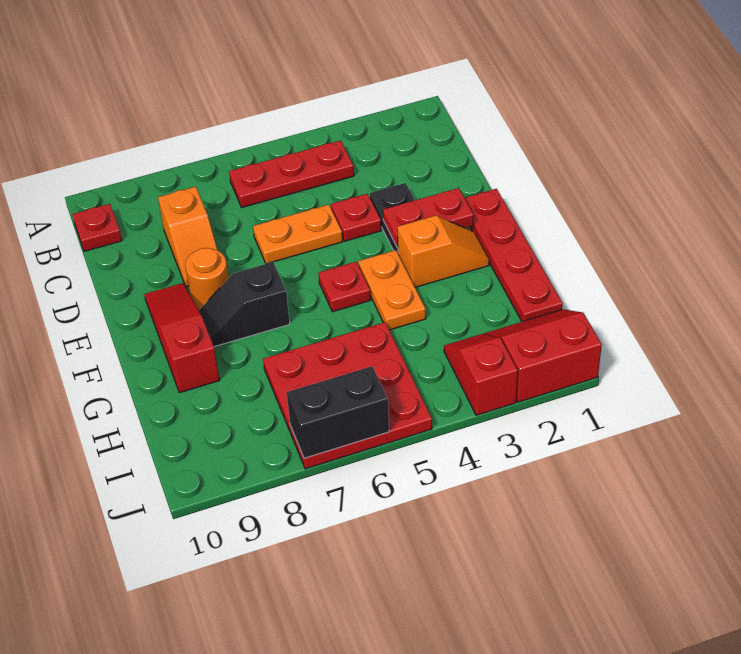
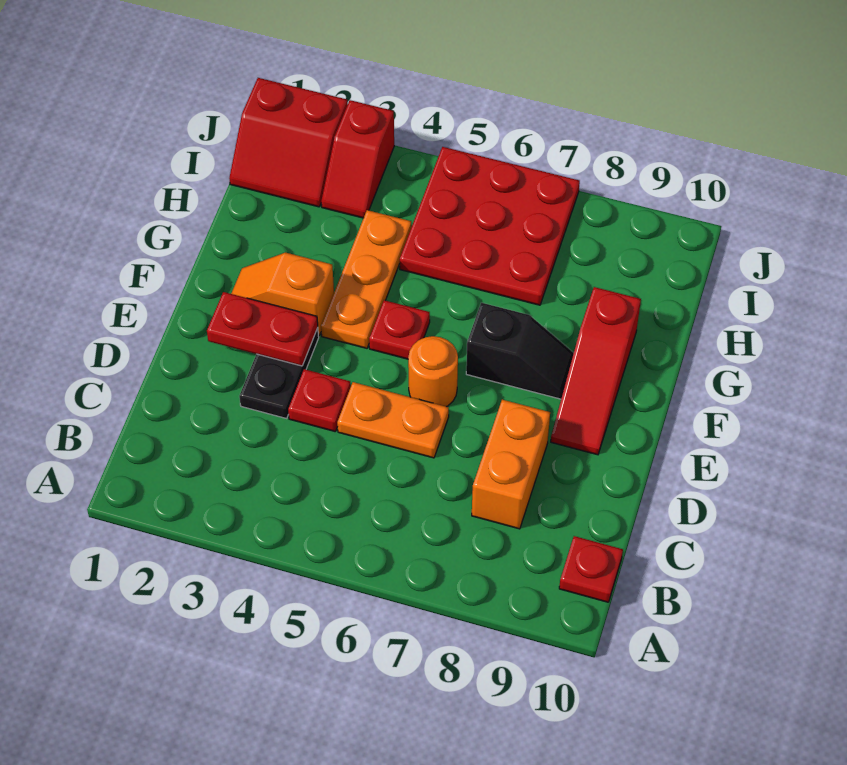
red plate B4:B6 level 1 -> none
orange slope C8:D8 level 1 top C -> orange brick C8:D8 level 1
red plate E1:H1 level 1 -> none
orange round brick E8 level 1 -> orange round brick E6 level 1
orange plate F4:G4 level 1 -> orange plate F4:H4 level 1
black brick J6:J7 level 2 -> none

